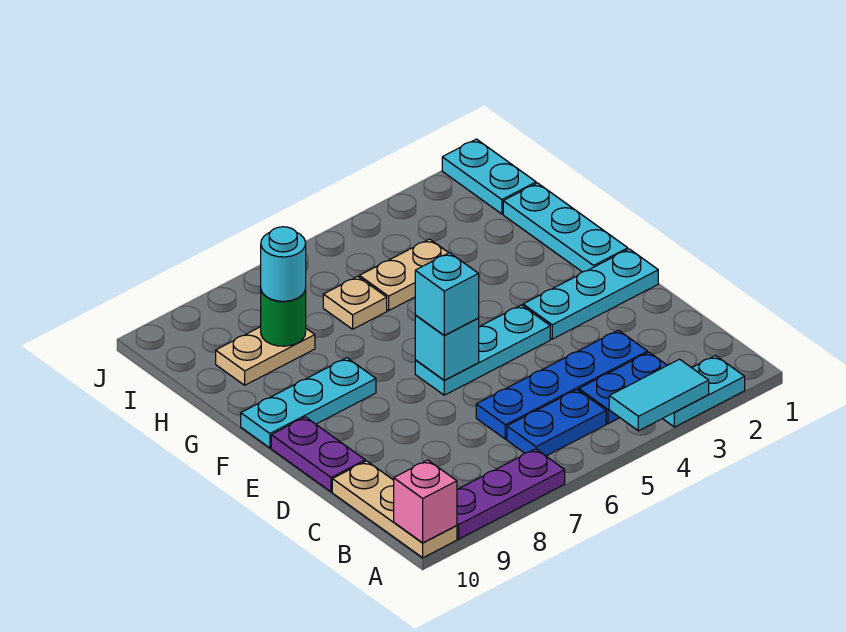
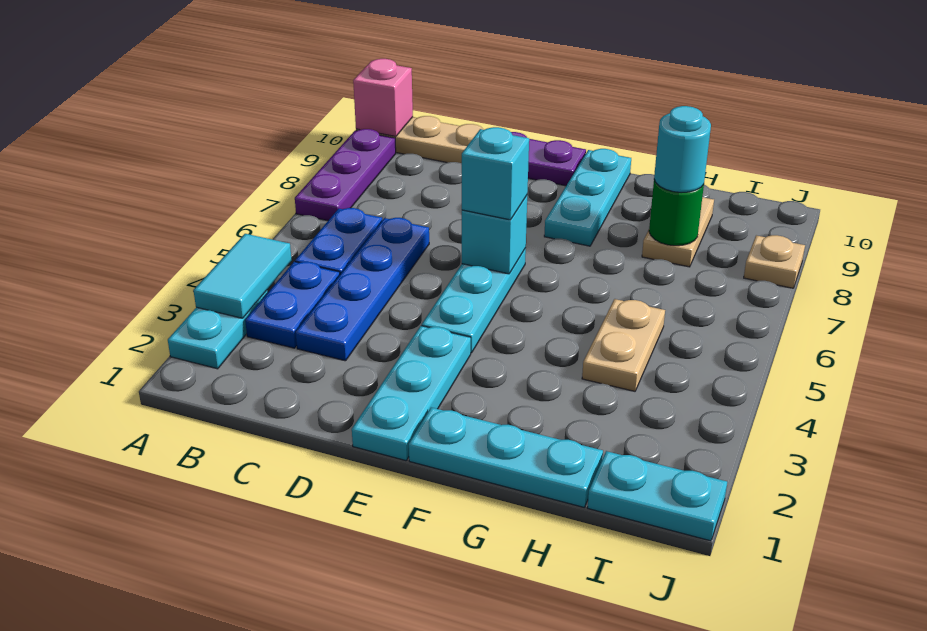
tan plate H6 level 1 -> tan plate J8 level 1

